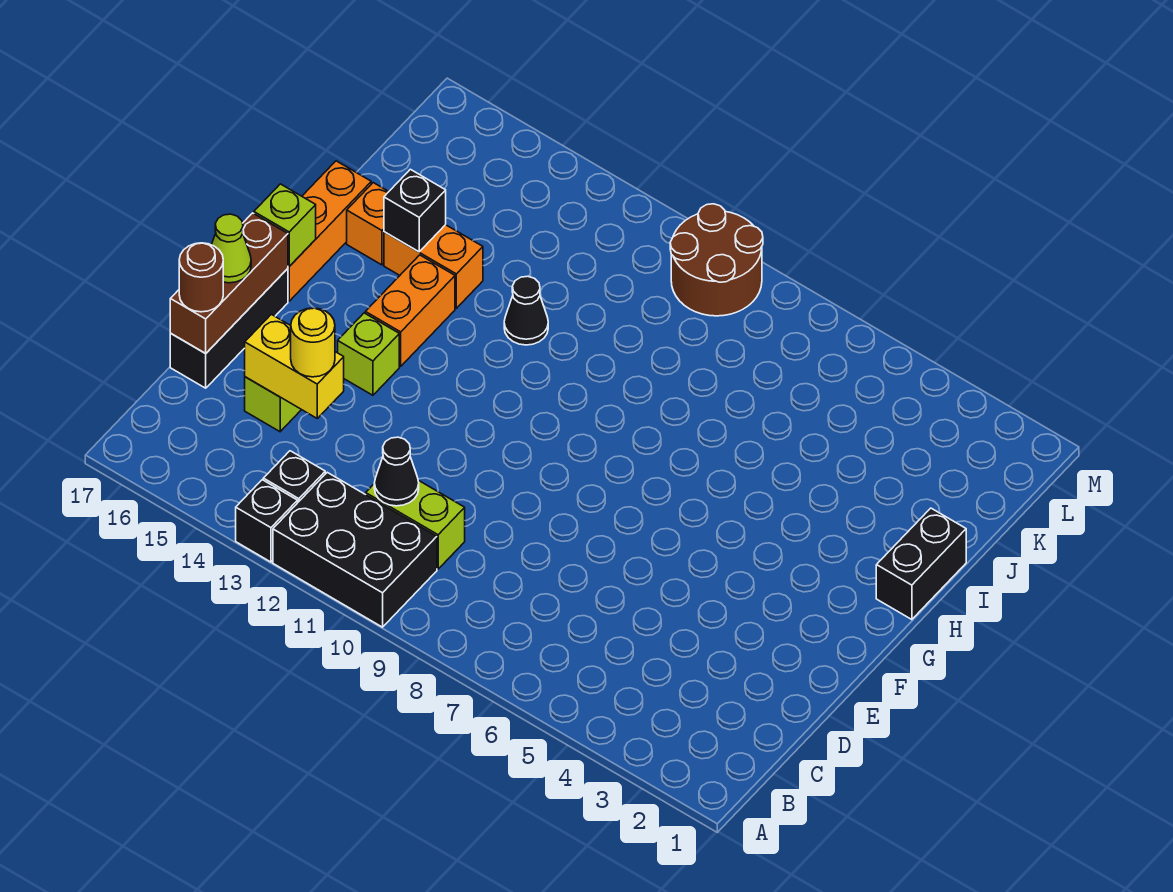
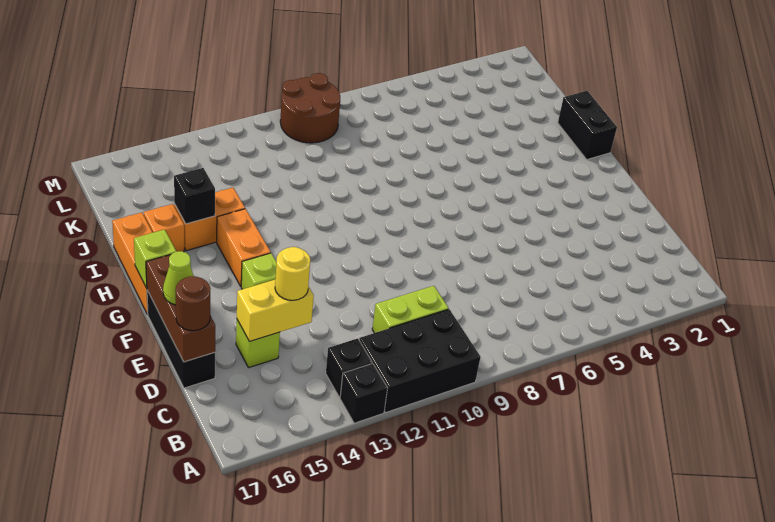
black cone C11 level 2 -> none
black cone I12 level 1 -> none

